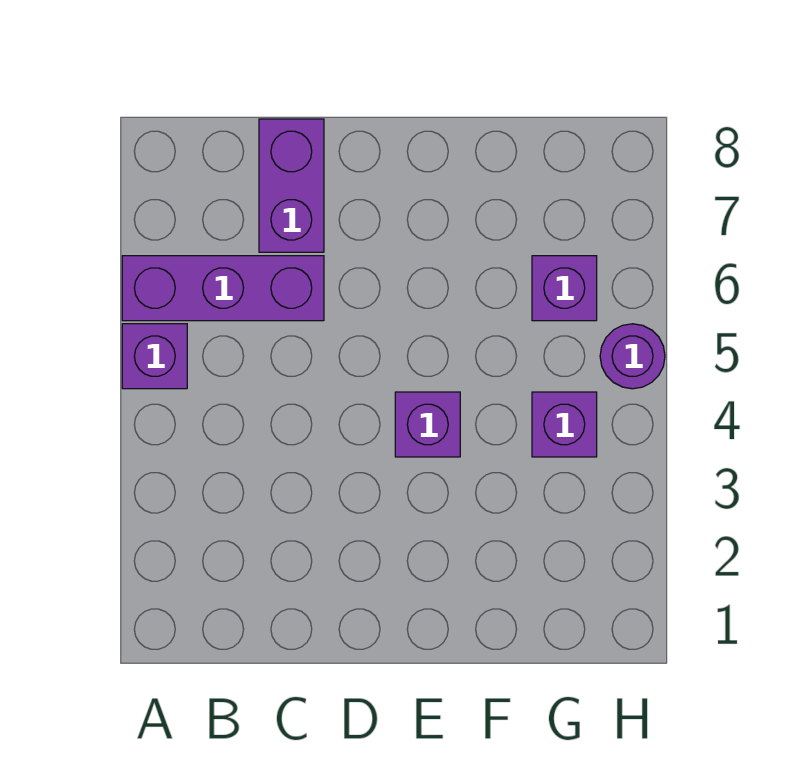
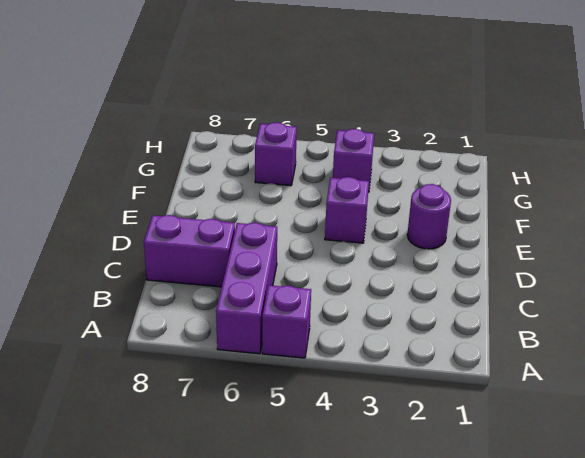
purple round brick H5 level 1 -> purple round brick E2 level 1

